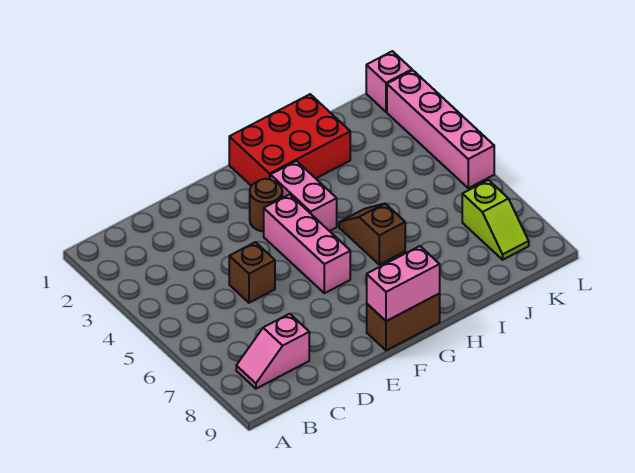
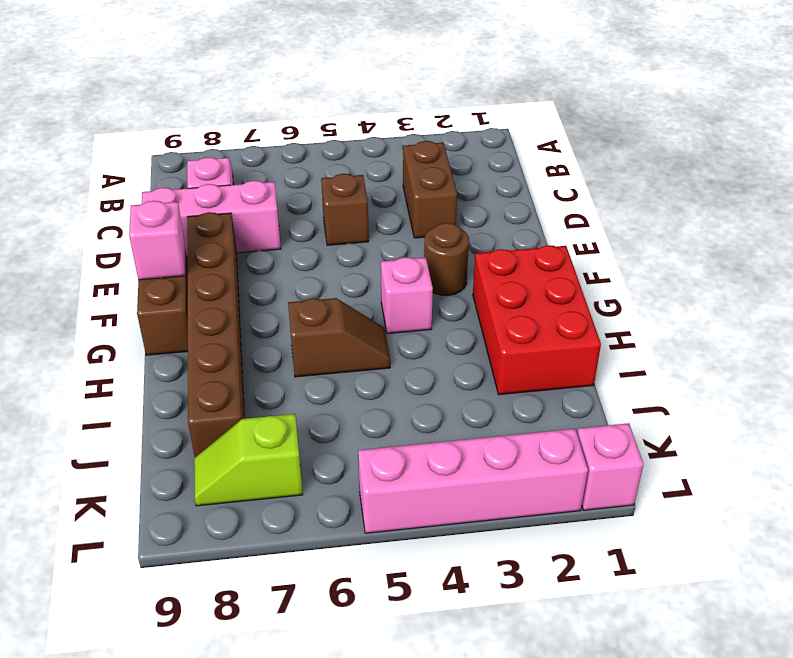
none -> brown brick C3:D3 level 1
none -> brown brick E8:J8 level 1
pink brick F4:F6 level 1 -> pink brick D7:D9 level 1
pink brick F9:G9 level 2 -> pink brick F9 level 2
pink brick G3:G4 level 1 -> pink brick G4 level 1

